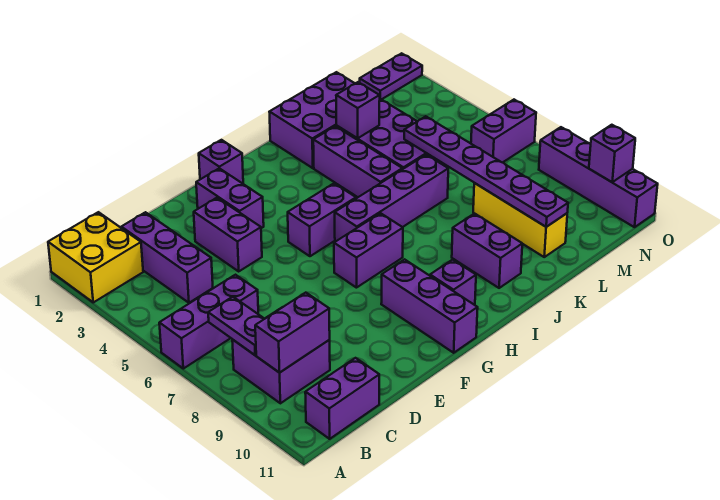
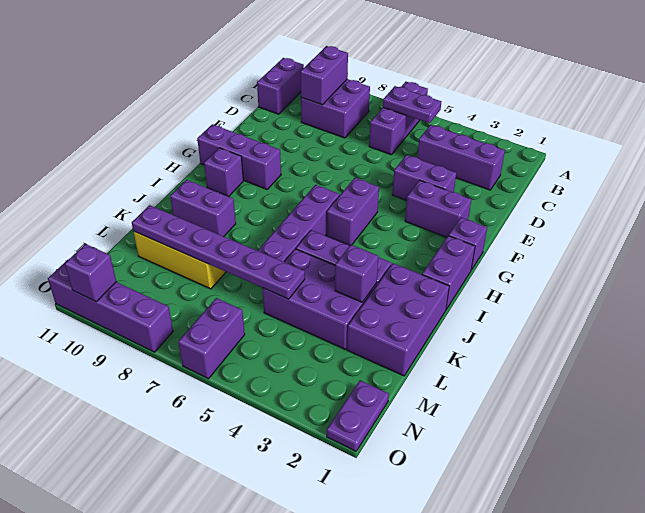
yellow brick A1:B2 level 1 -> none
purple plate B7:B8 level 2 -> purple plate B5:B6 level 2
purple brick G7:H7 level 1 -> purple brick H1:I1 level 1

